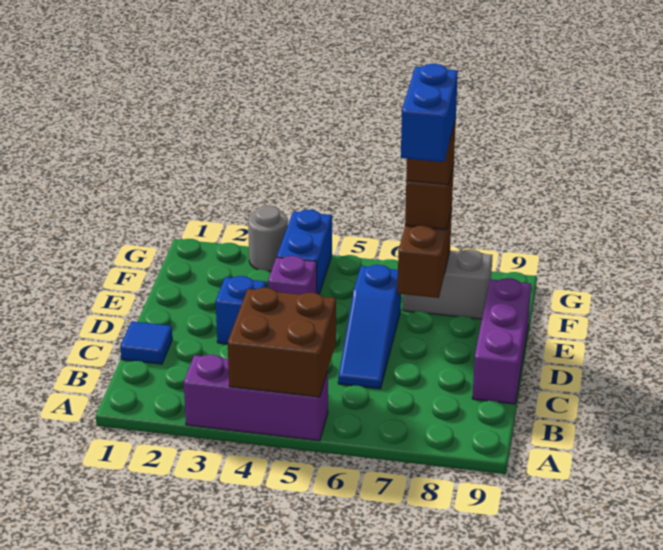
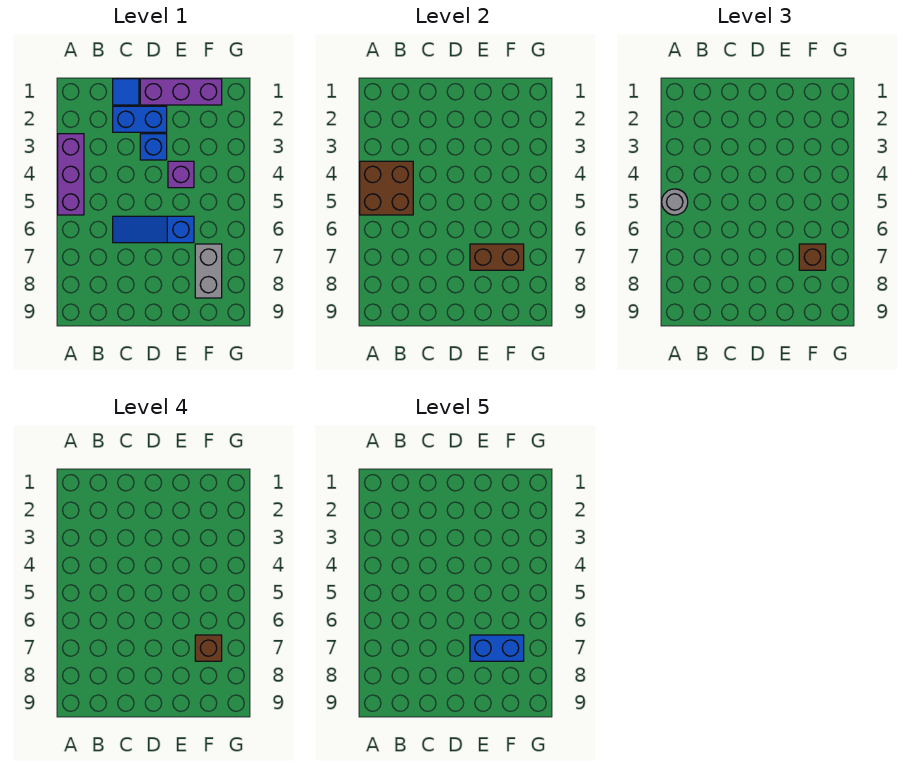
purple brick C9:E9 level 1 -> purple brick D1:F1 level 1
blue brick F4:G4 level 1 -> blue brick C2:D2 level 1
grey round brick G3 level 1 -> grey round brick A5 level 3

